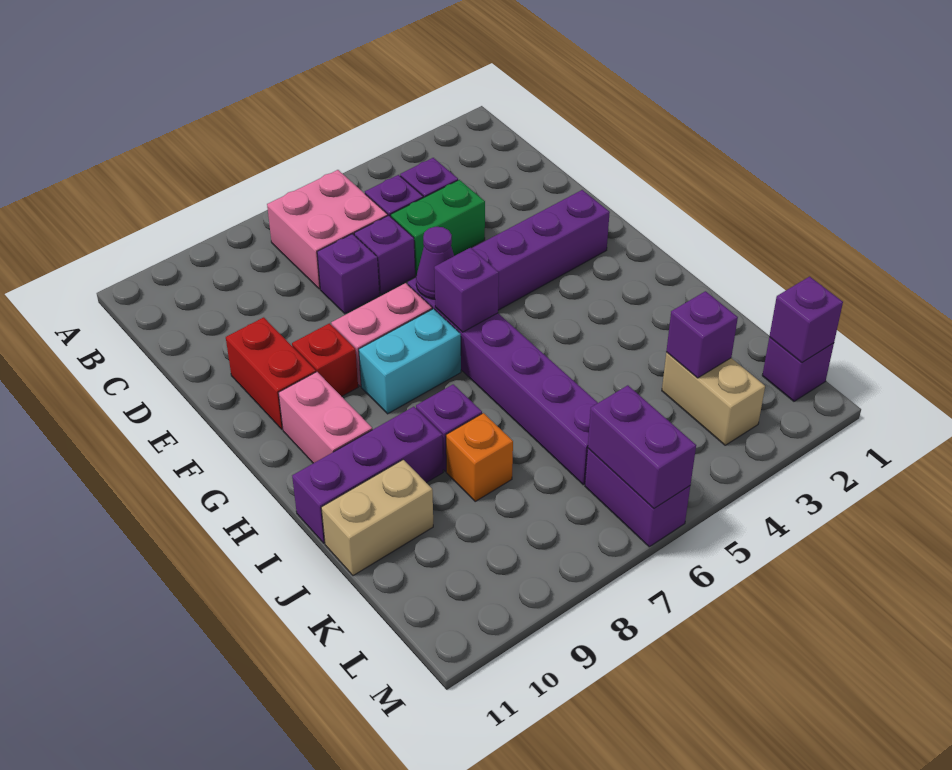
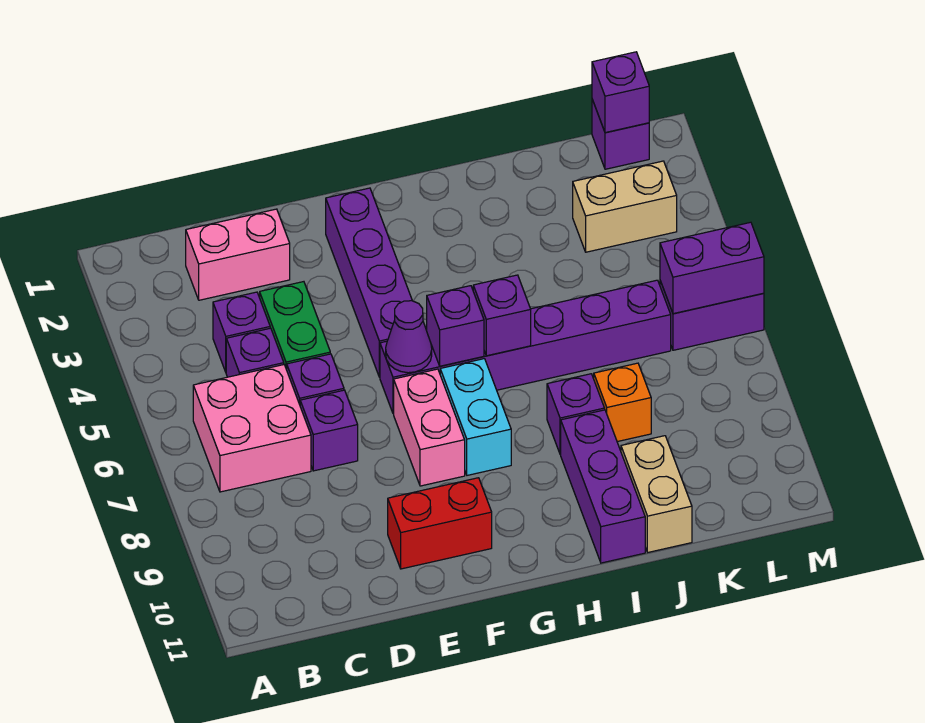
red brick F9 level 1 -> none
pink brick G10:H10 level 1 -> pink brick C2:D2 level 1
purple brick K3 level 2 -> purple brick H6 level 2

